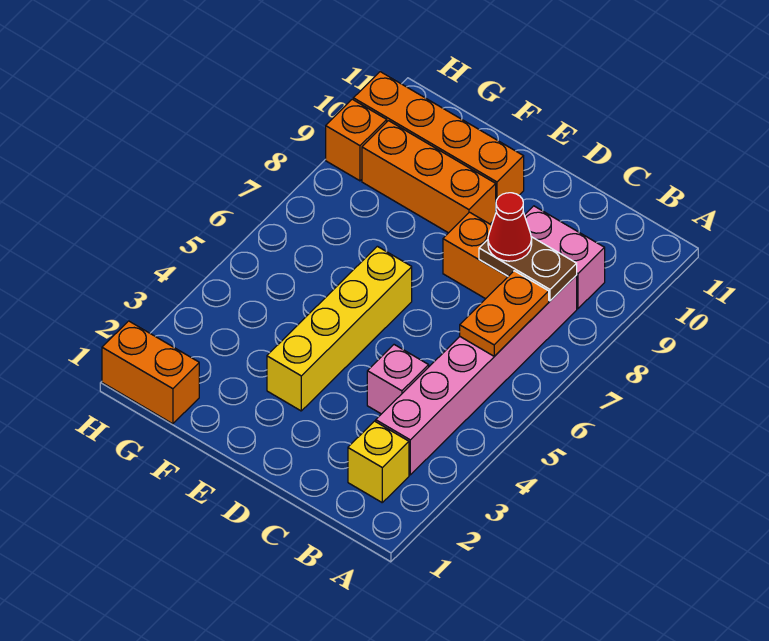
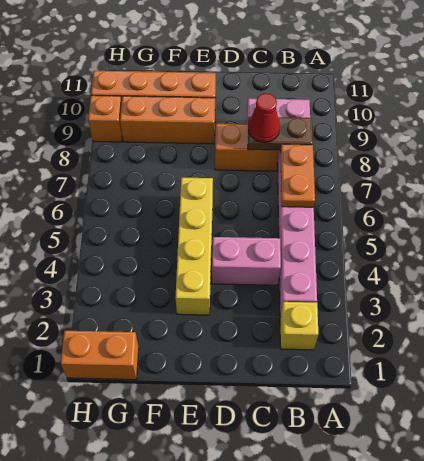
pink brick C4 level 1 -> pink brick C4:D4 level 1

